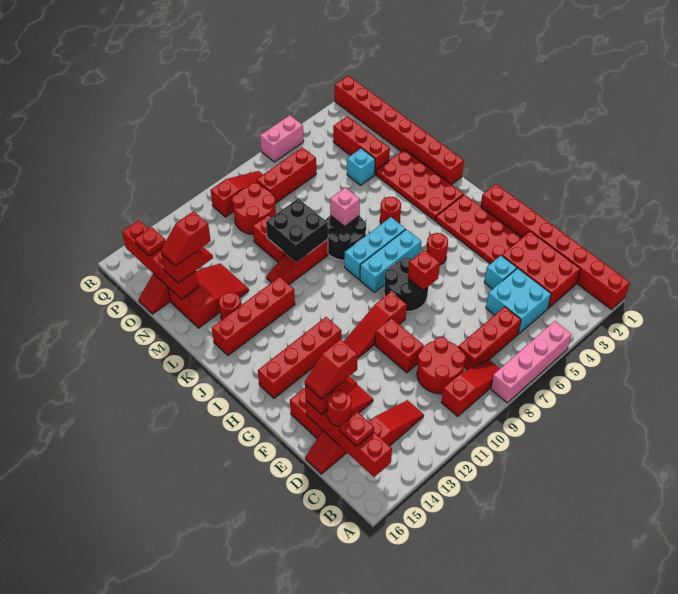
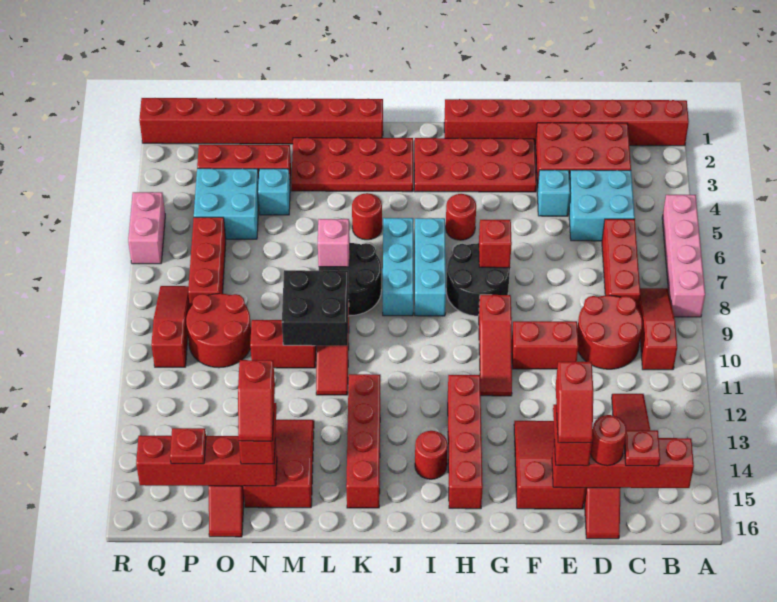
red round brick L14 level 1 -> red round brick I14 level 1
none -> cyan brick O4:P5 level 1

